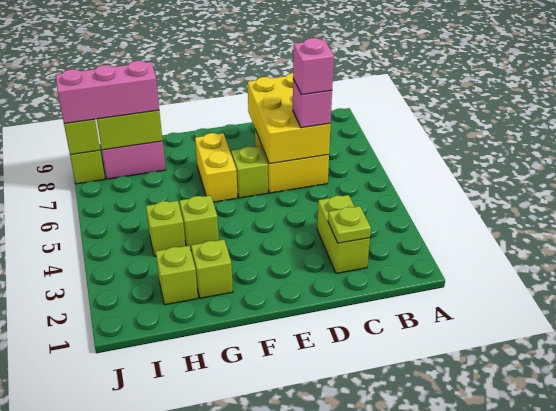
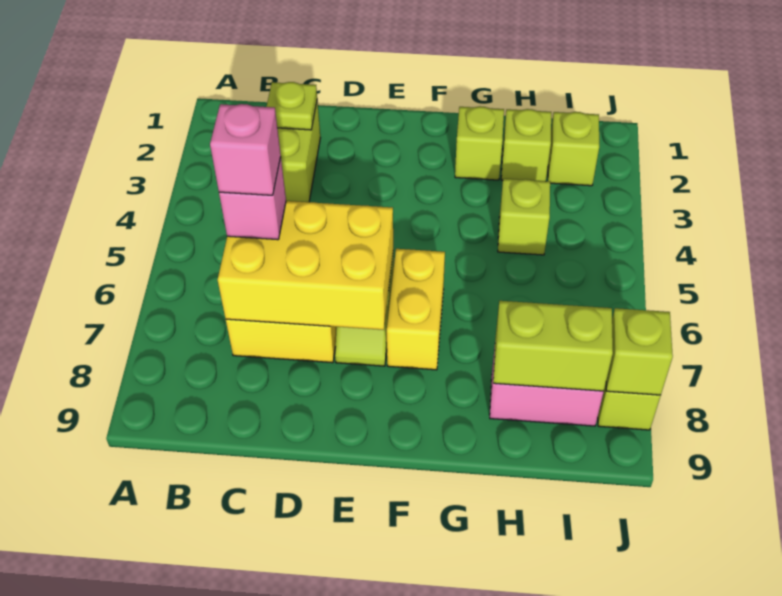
yellow brick C6:D8 level 2 -> yellow brick C6:E7 level 2
lime brick G4 level 1 -> lime brick I2 level 1
pink brick H8:J8 level 3 -> none

